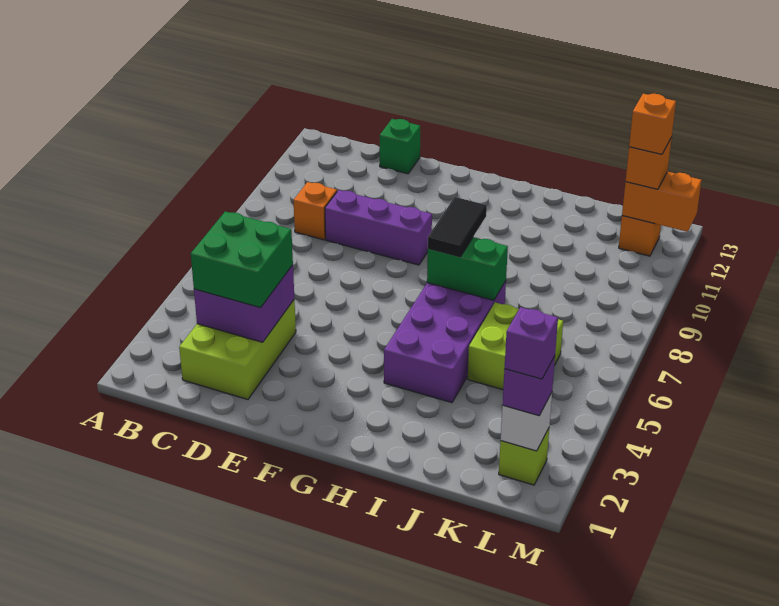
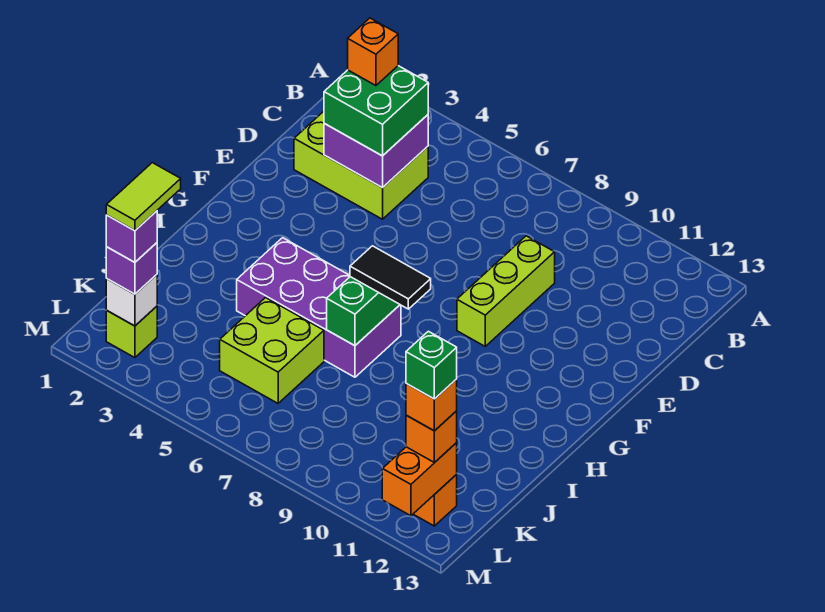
orange brick C9 level 1 -> orange brick C3 level 4
purple brick D9:F9 level 1 -> lime brick D9:F9 level 1
green brick D13 level 1 -> green brick L12 level 5
none -> lime tile K2:L2 level 5

